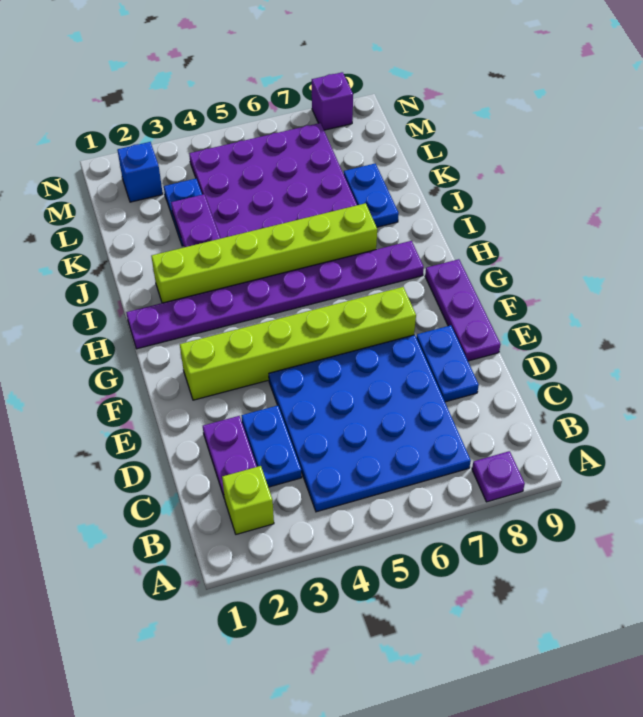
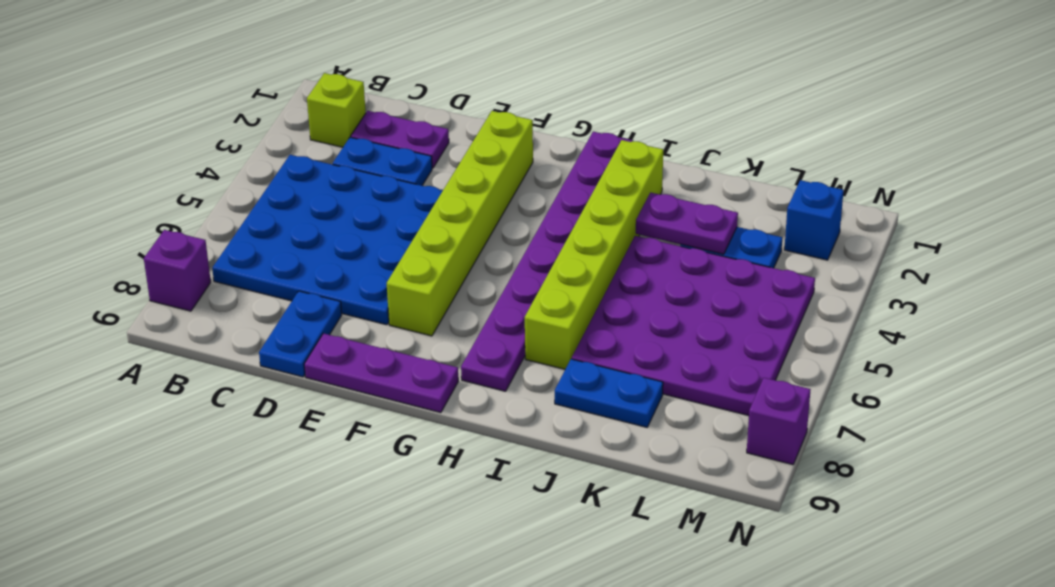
purple plate A8 level 1 -> purple brick A8 level 1
blue plate D8:E8 level 1 -> blue plate D8:D9 level 1

